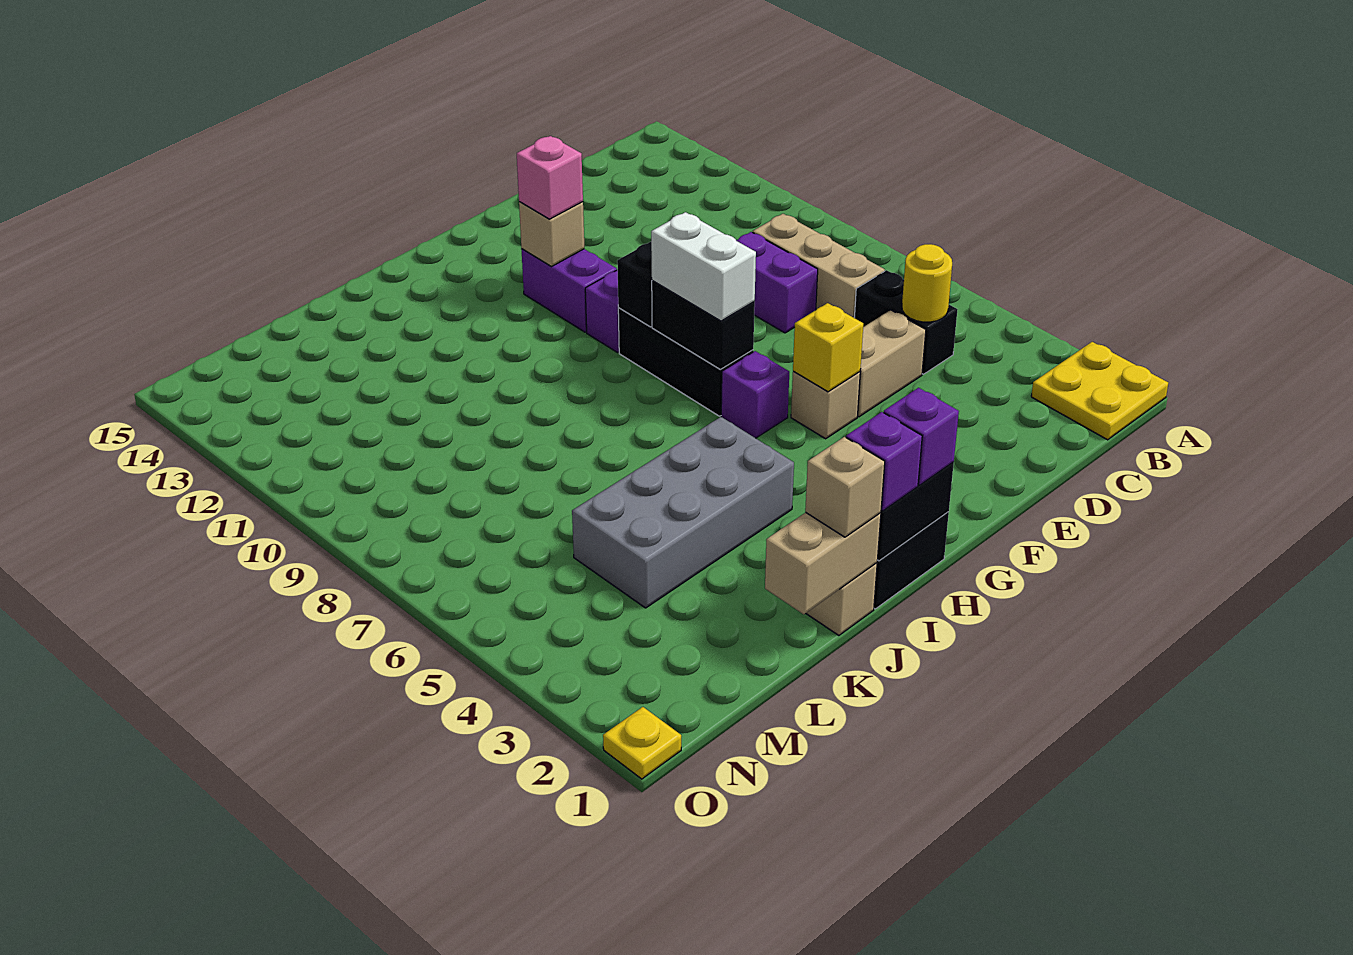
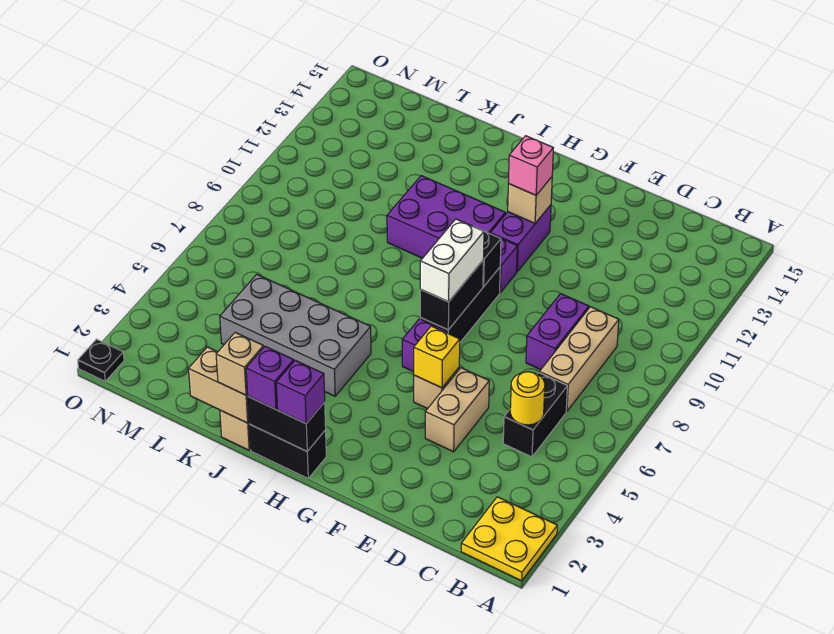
tan brick D5:E5 level 1 -> tan brick E4:E5 level 1
none -> purple brick H10:J11 level 1
yellow plate O1 level 1 -> black plate O1 level 1

